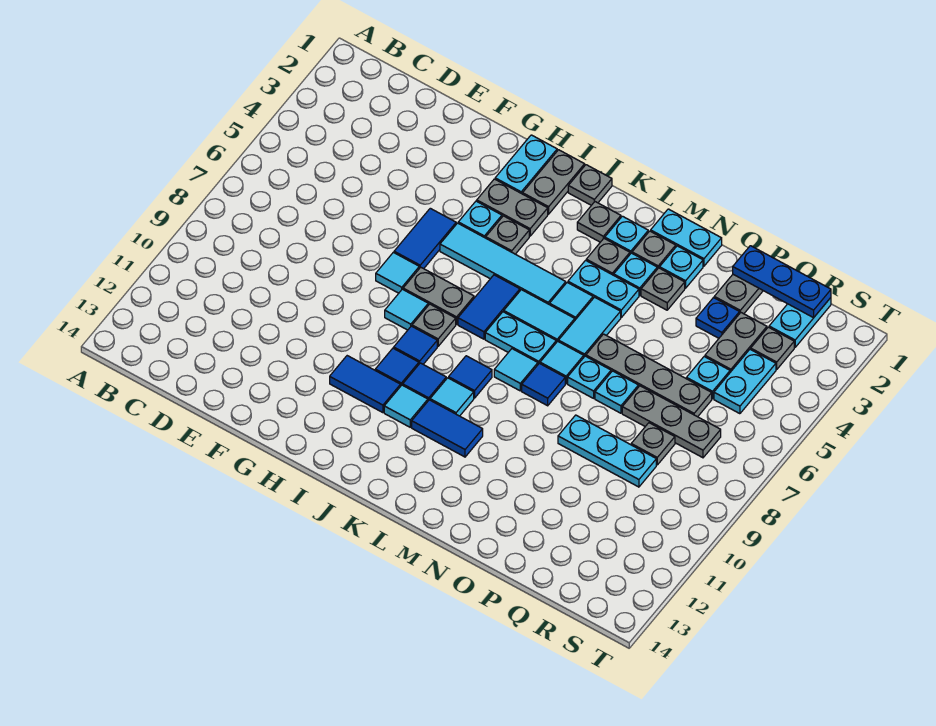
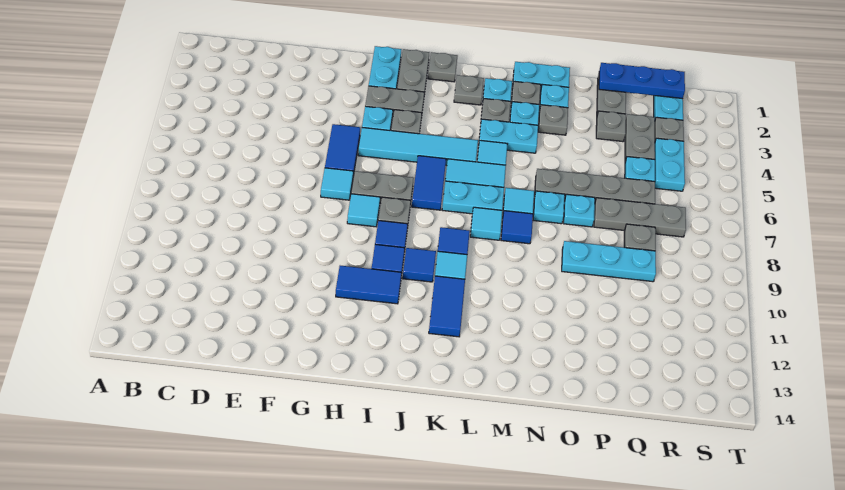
cyan tile J11 level 1 -> none
blue tile K11:L11 level 1 -> blue tile K11:K12 level 1
cyan tile M5:M6 level 1 -> none
blue plate P3 level 1 -> grey plate P3 level 1

